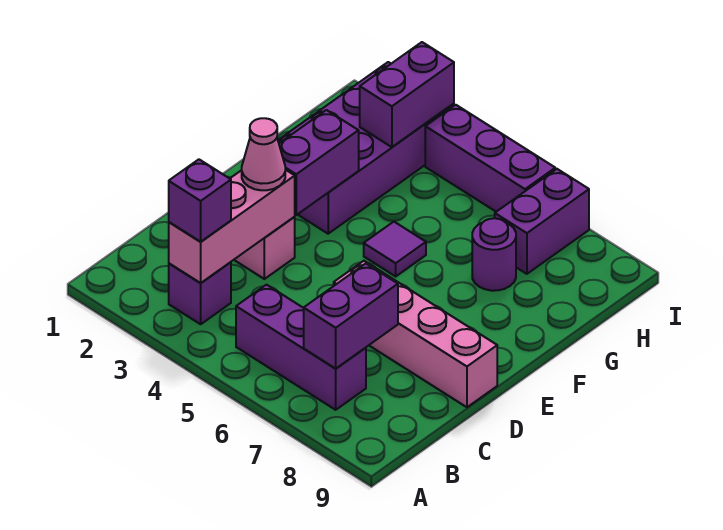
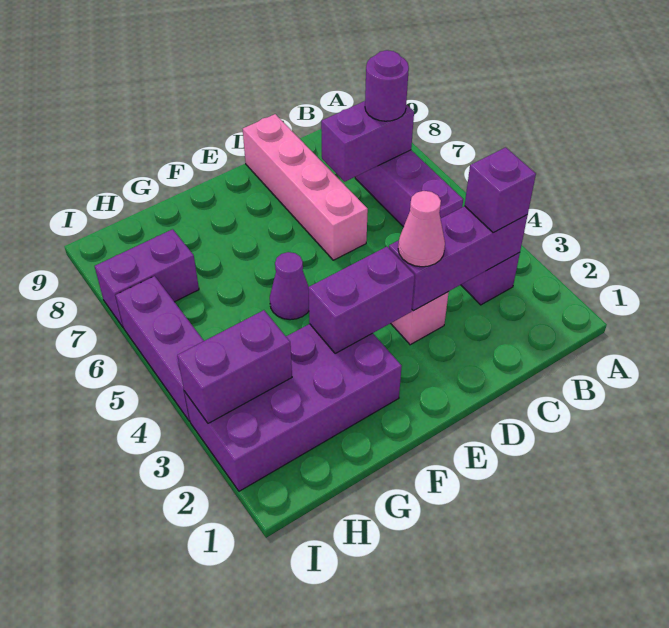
pink brick B3:D3 level 2 -> purple brick B3:D3 level 2
purple tile F5 level 1 -> purple cone F5 level 1
purple round brick G7 level 1 -> purple round brick B7 level 3

